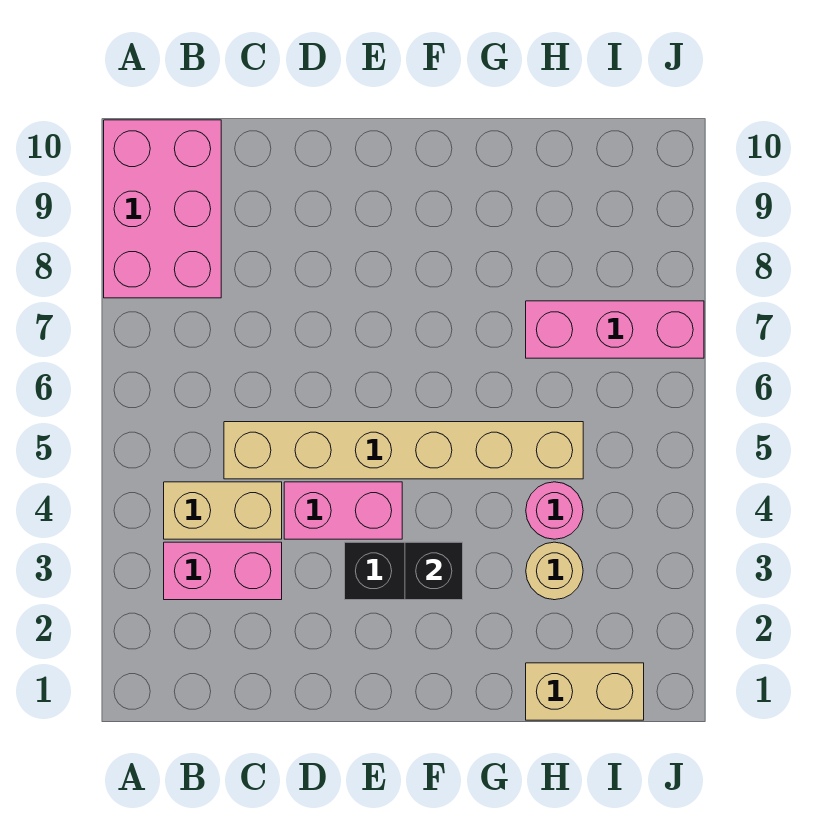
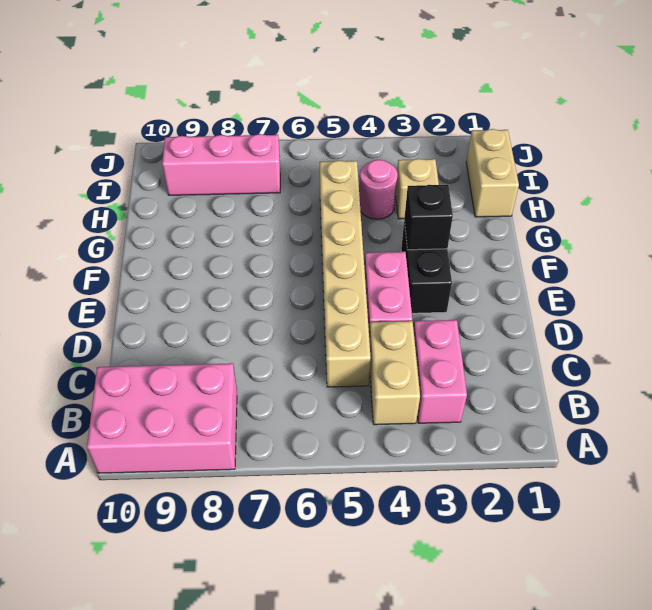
tan round brick H3 level 1 -> tan brick H3 level 1
pink brick H7:J7 level 1 -> pink brick I7:I9 level 1

